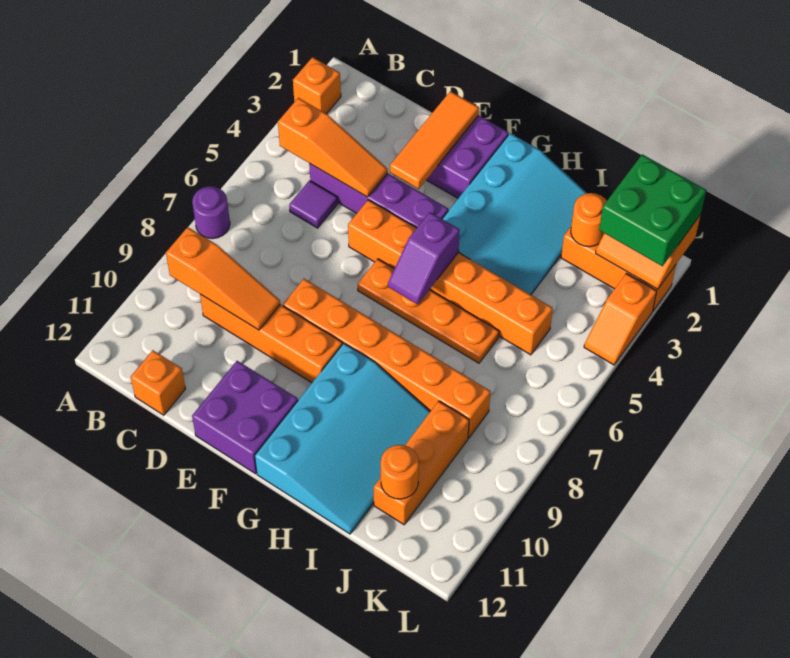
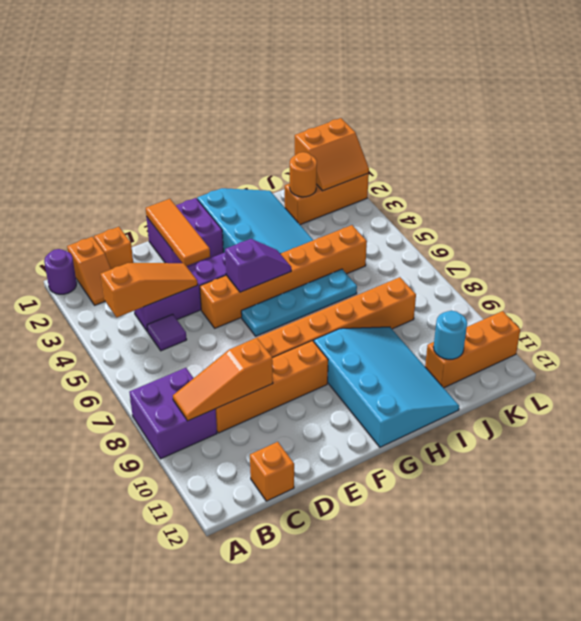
orange brick A2 level 1 -> orange brick C1 level 1
purple round brick A7 level 1 -> purple round brick A1 level 1
orange slope B9:D9 level 2 top B -> orange slope B9:D9 level 2 top D
purple brick E11:F12 level 1 -> purple brick A8:B9 level 1
orange plate F6:I6 level 1 -> cyan plate F6:I6 level 1
purple slope G5:G6 level 2 top 5 -> purple slope F5:G5 level 2 top F
orange brick J9:J11 level 1 -> orange brick J11:L11 level 1
orange round brick J11 level 2 -> cyan round brick J11 level 2
green brick K1:L2 level 3 -> none
orange slope L3:L4 level 1 top 3 -> orange slope B1:B2 level 1 top 1

